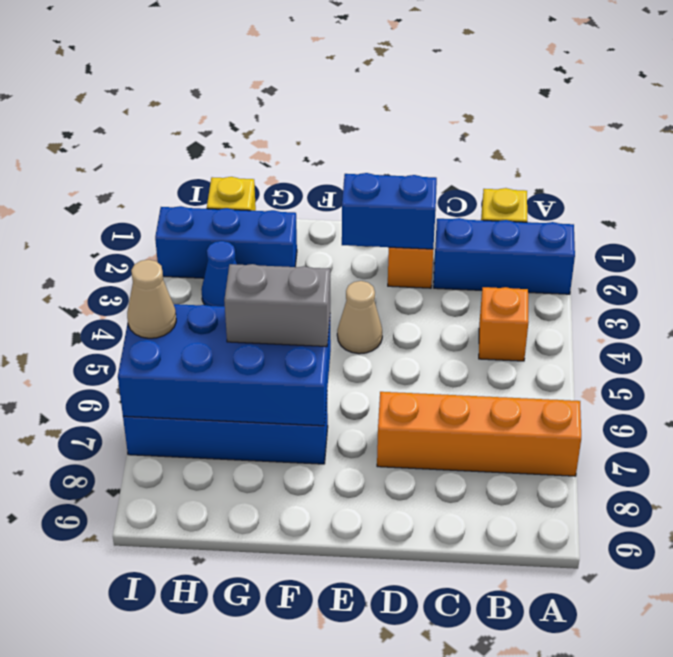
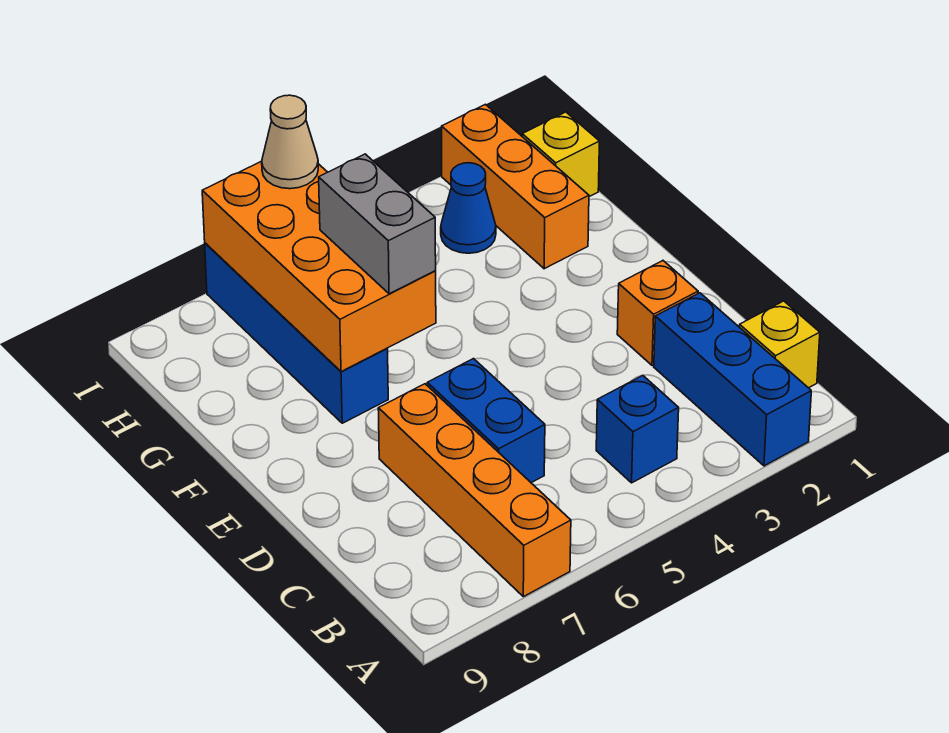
orange brick B4 level 1 -> blue brick B4 level 1
blue brick D2:E2 level 2 -> blue brick C6:D6 level 1
tan cone E4 level 1 -> none
blue brick F6:I7 level 2 -> orange brick F6:I7 level 2
blue brick G2:I2 level 1 -> orange brick G2:I2 level 1

